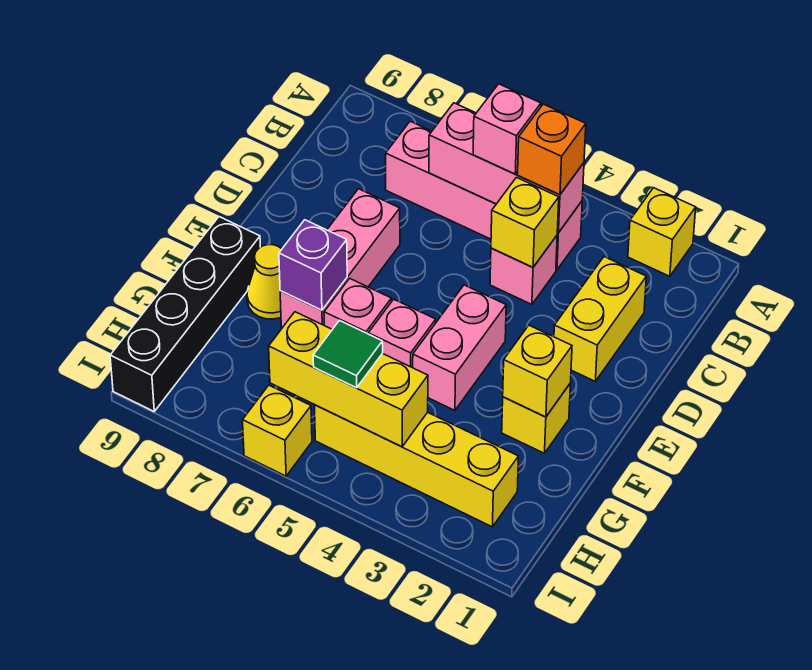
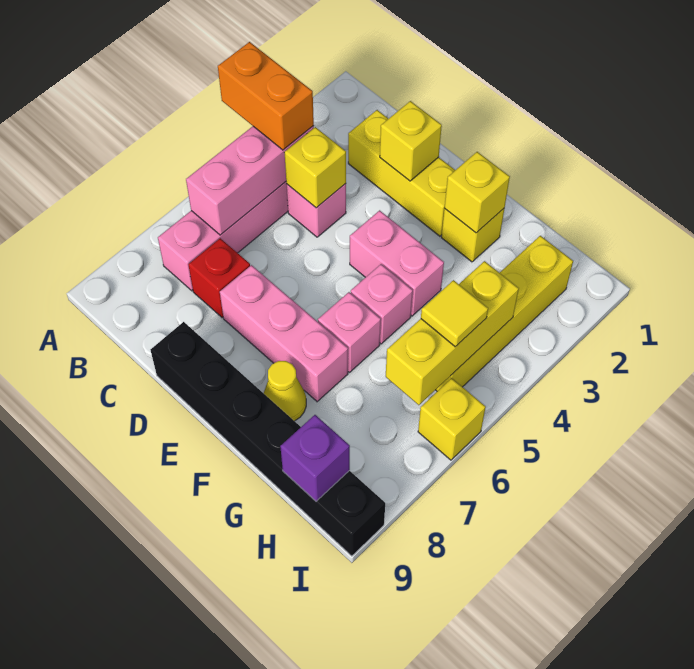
yellow brick A2 level 1 -> yellow brick D2 level 2
orange brick B4 level 3 -> orange brick A4:B4 level 3
pink brick B5 level 3 -> none
yellow brick C2:D2 level 1 -> yellow brick C2:E2 level 1
none -> red brick C7 level 1
purple brick F7 level 2 -> purple brick H9 level 2
black brick F9:I9 level 1 -> black brick D9:I9 level 1
green tile H5 level 3 -> yellow tile H5 level 3

